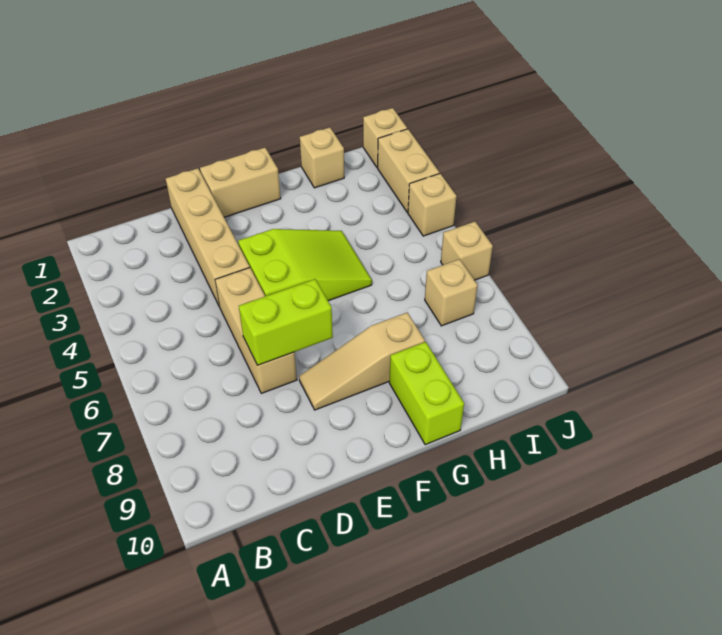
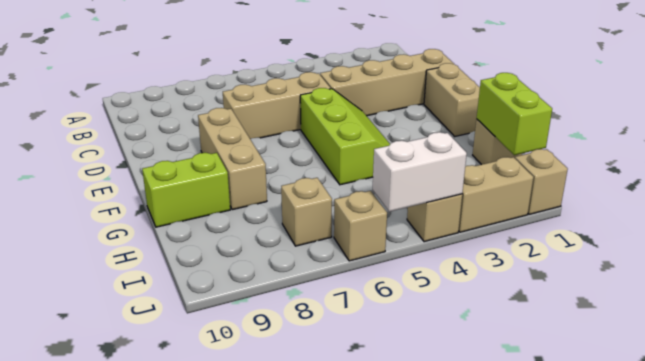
lime brick D7:E7 level 2 -> lime brick H1:I1 level 2
lime slope E4:G5 level 1 top E -> lime slope E4:G5 level 1 top 5
tan slope E8:G8 level 1 top G -> tan brick E8:G8 level 1
none -> white brick J4:J5 level 2

